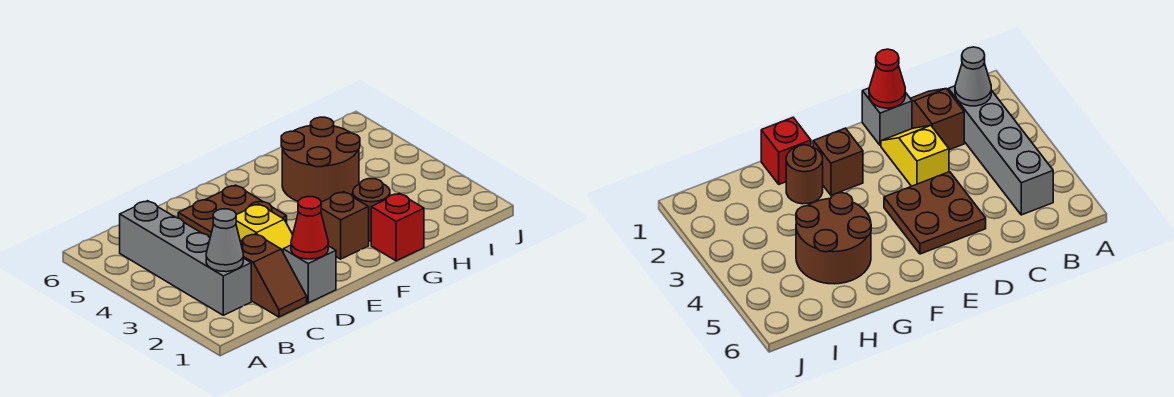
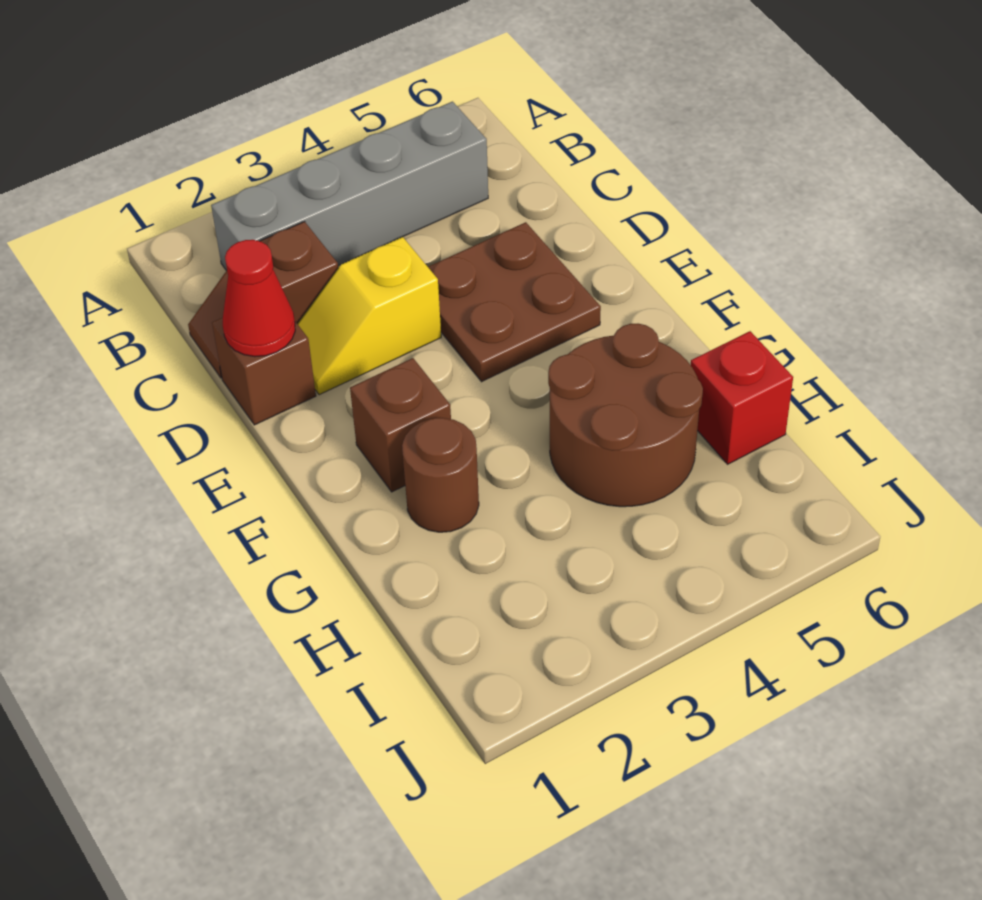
grey cone B2 level 2 -> none
grey brick D1 level 1 -> brown brick D1 level 1
red brick G1 level 1 -> red brick H6 level 1

